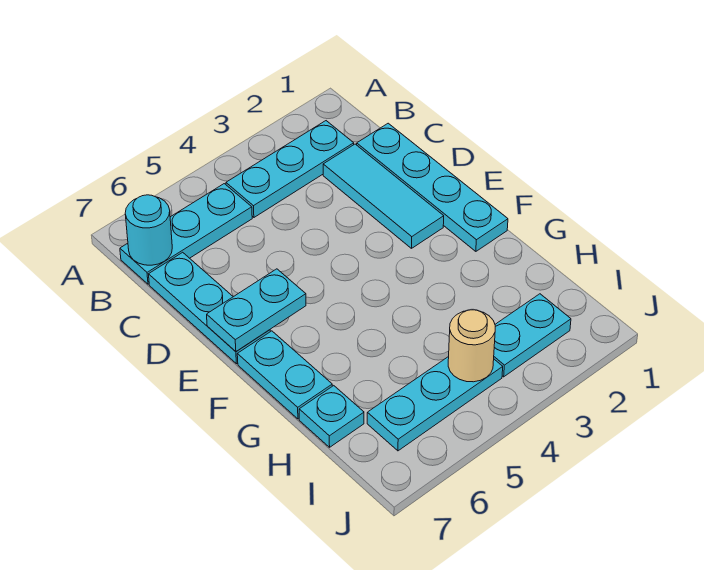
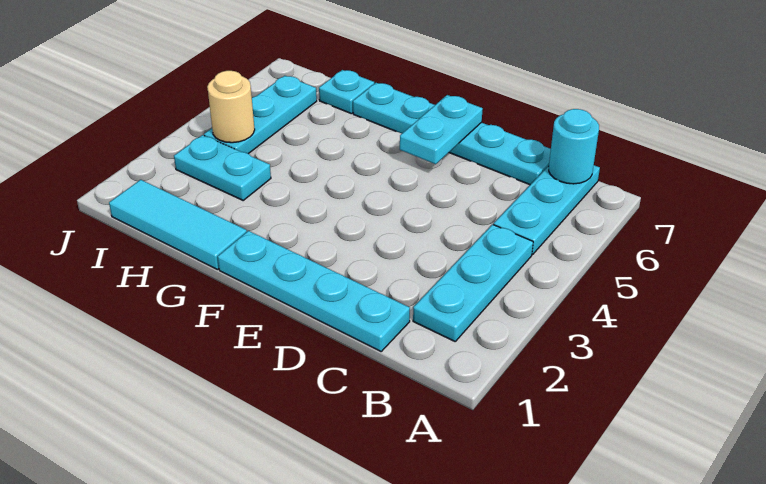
cyan tile C2:E2 level 1 -> cyan tile G1:I1 level 1
cyan plate I2:I3 level 1 -> cyan plate H3:I3 level 1

